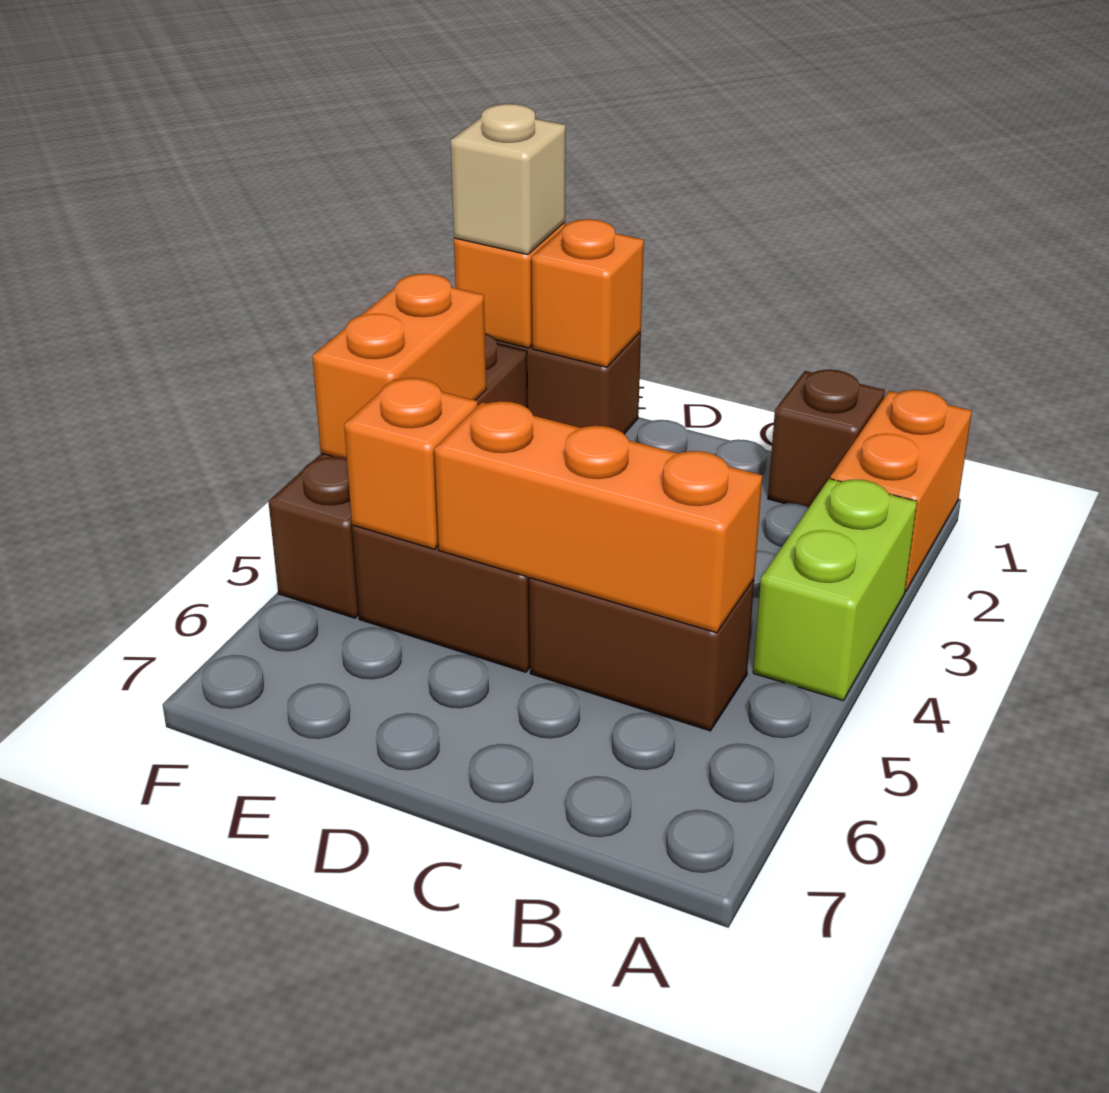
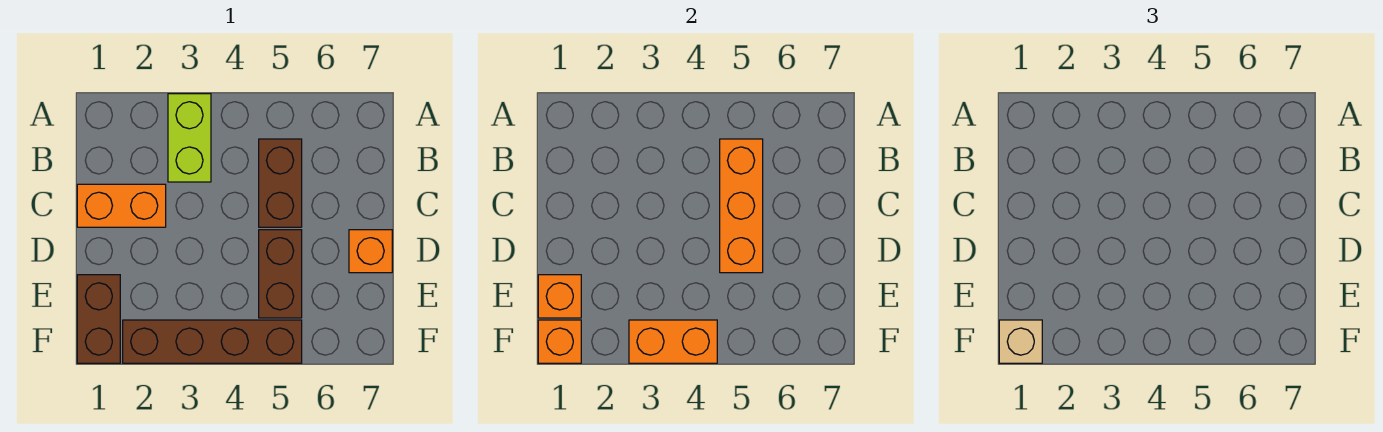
orange brick A1:A2 level 1 -> orange brick C1:C2 level 1
lime brick A3:A4 level 1 -> lime brick A3:B3 level 1
brown brick B1 level 1 -> none
orange brick E5 level 2 -> orange brick D7 level 1

